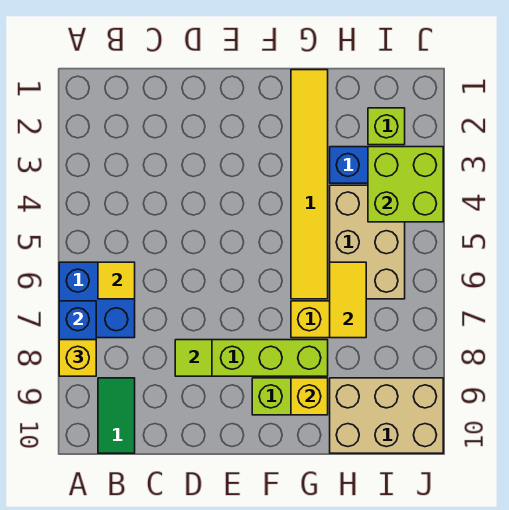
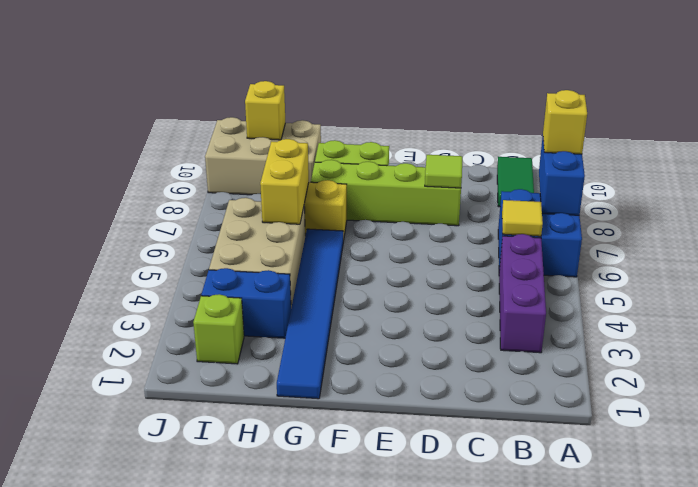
none -> purple brick B3:B5 level 1
yellow tile G1:G6 level 1 -> blue tile G1:G6 level 1
yellow brick G9 level 2 -> yellow brick I10 level 2
yellow tile H6:H7 level 2 -> yellow brick H6:H7 level 2
lime brick I3:J4 level 2 -> none

